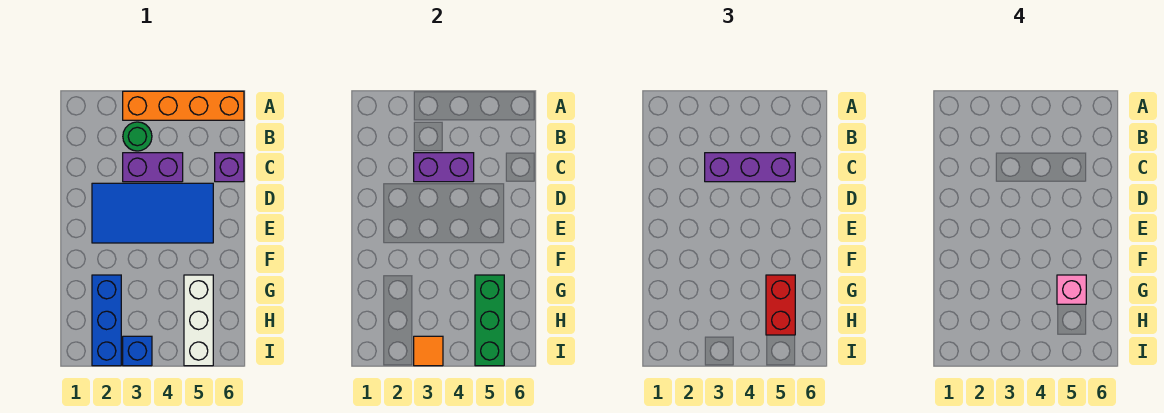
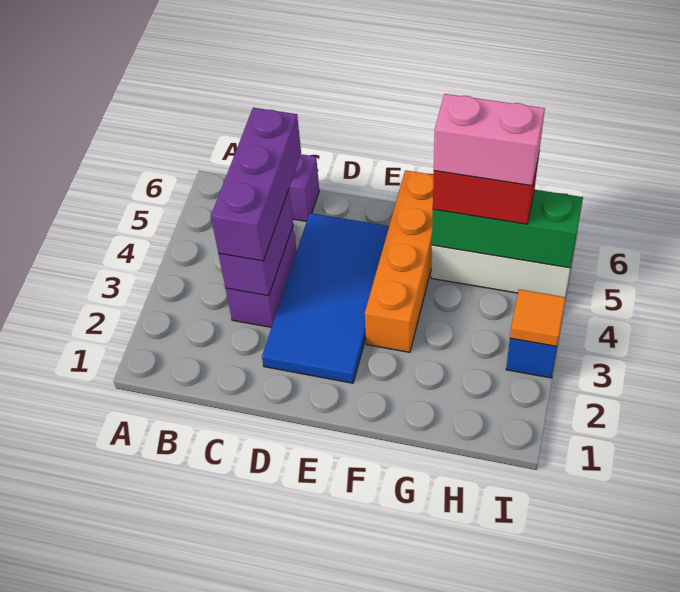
orange brick A3:A6 level 1 -> orange brick F3:F6 level 1
green round brick B3 level 1 -> none
blue brick G2:I2 level 1 -> none
pink brick G5 level 4 -> pink brick G5:H5 level 4

